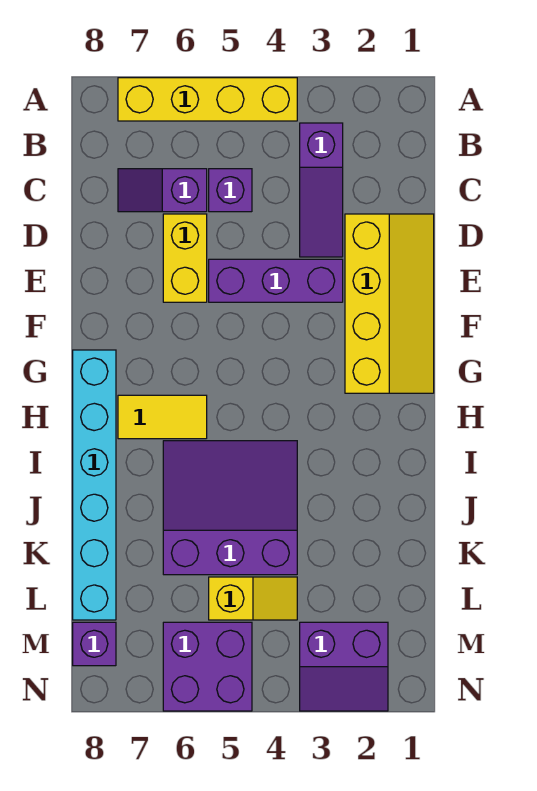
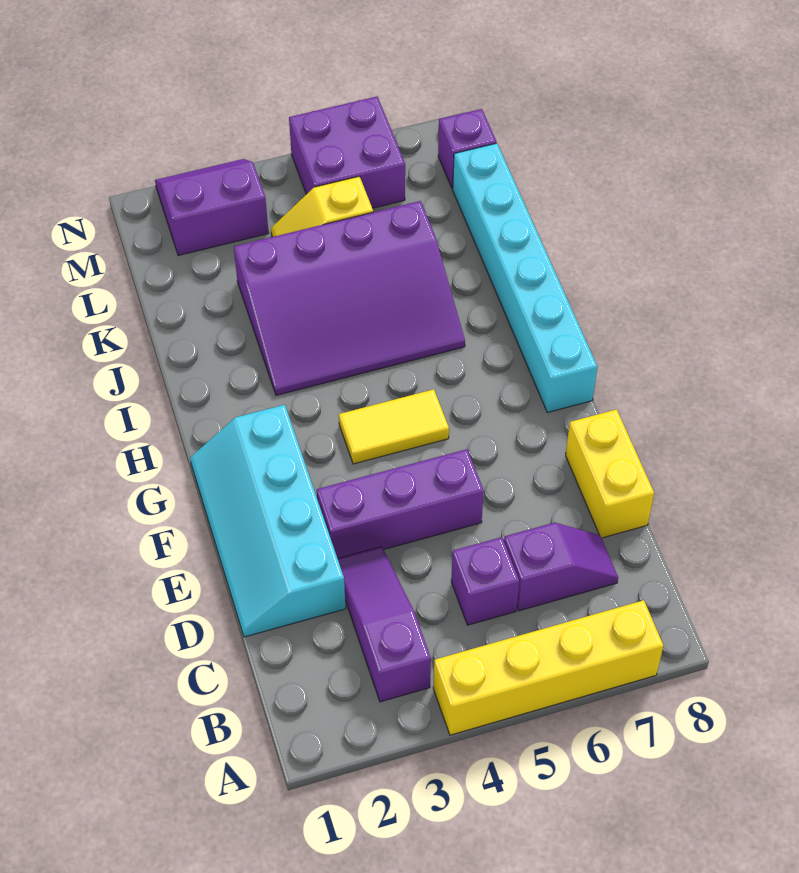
yellow slope D1:G2 level 1 top 2 -> cyan slope D1:G2 level 1 top 2
yellow brick D6:E6 level 1 -> yellow brick D8:E8 level 1
yellow tile H6:H7 level 1 -> yellow tile G4:G5 level 1
purple slope I4:K6 level 1 top K -> purple slope I3:K6 level 1 top K

